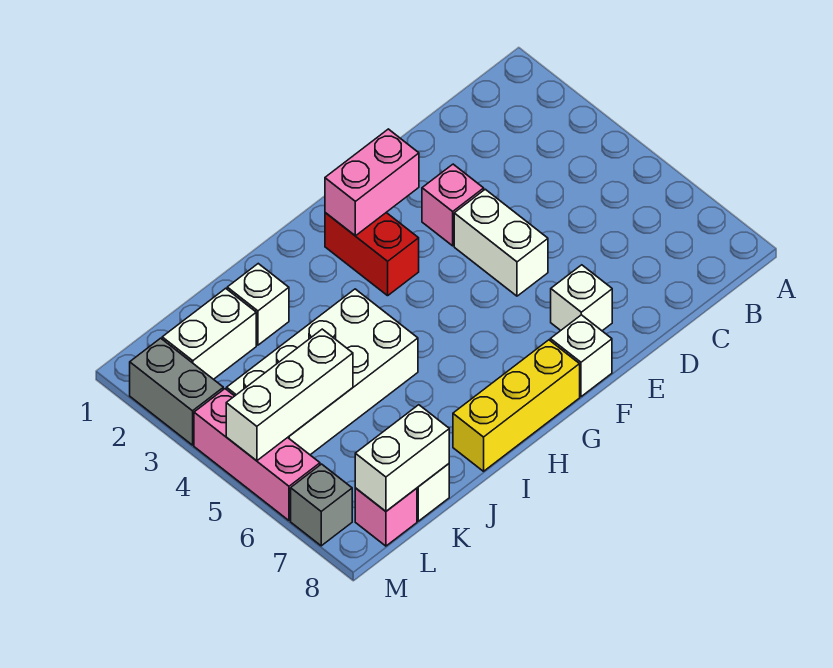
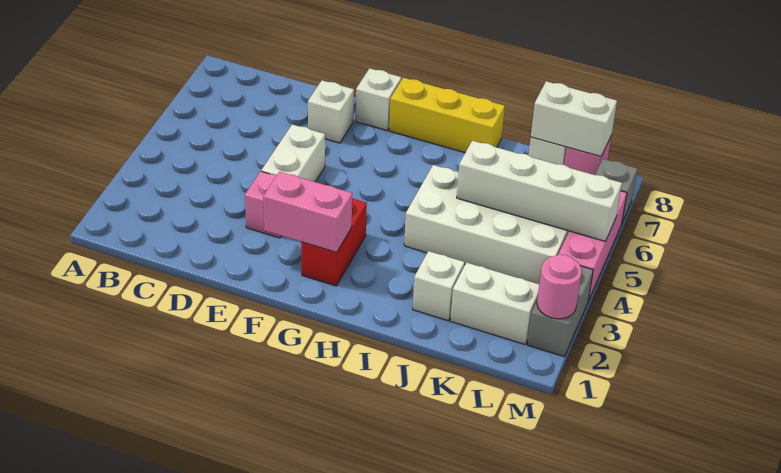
white brick K5:M5 level 2 -> white brick J5:M5 level 2
none -> pink round brick M2 level 2

